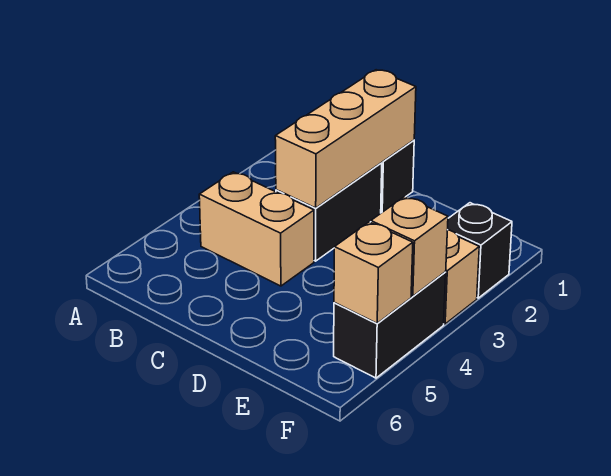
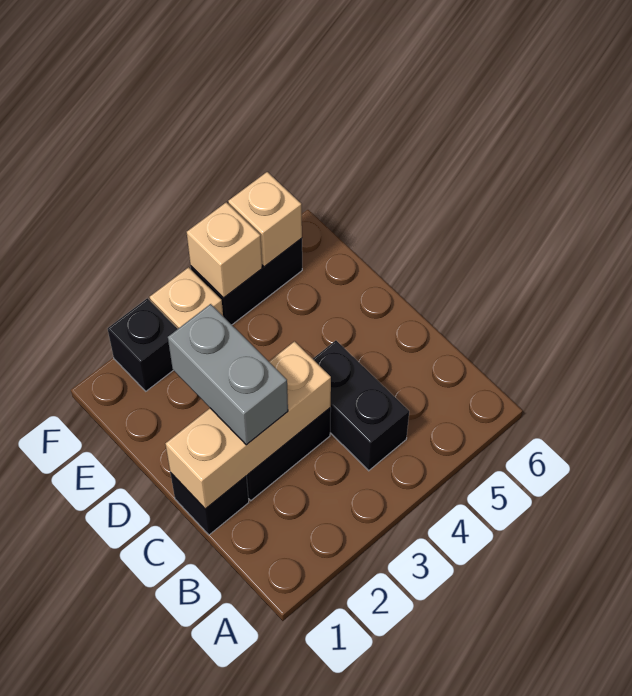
tan brick B4:C4 level 1 -> black brick B4:C4 level 1
none -> grey brick C2:D2 level 3

